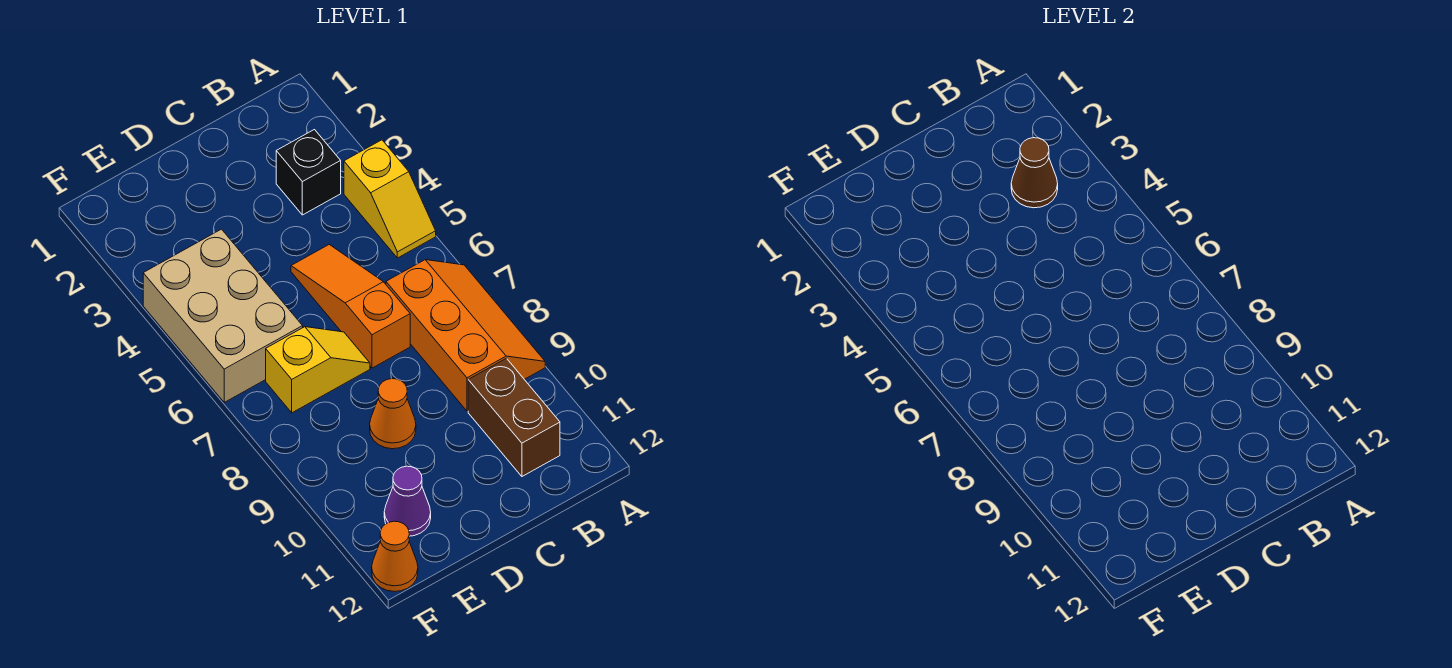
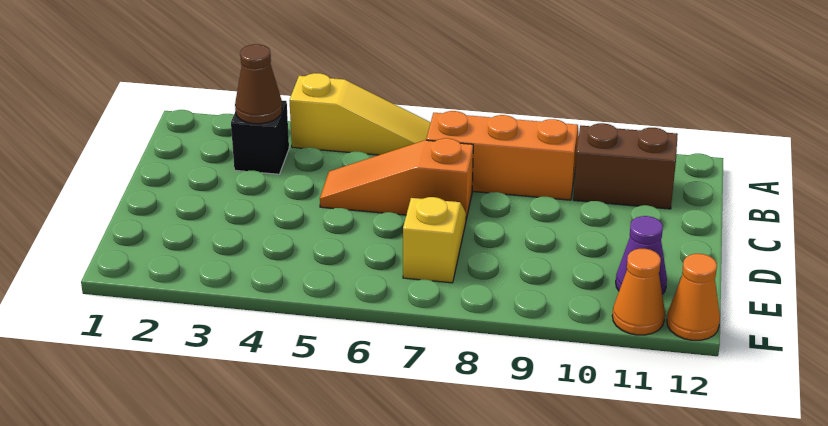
yellow slope A4:A5 level 1 top 4 -> yellow slope A4:A6 level 1 top 4
orange cone D9 level 1 -> orange cone F11 level 1
tan brick E4:F6 level 1 -> none

